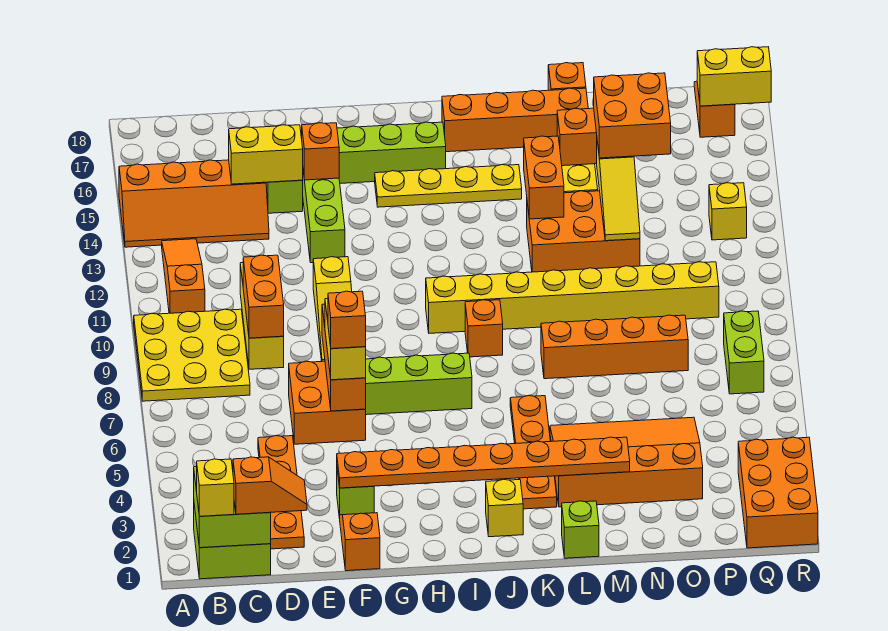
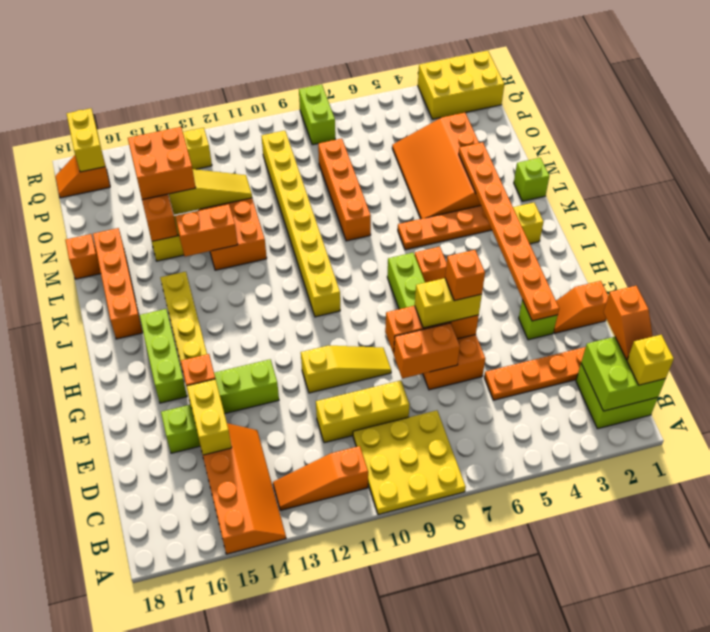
orange slope C1:D1 level 3 top C -> orange slope C1:D1 level 3 top D
orange brick D9:D10 level 2 -> orange brick E7:E8 level 2
orange brick J9 level 1 -> orange brick I6 level 1
orange brick Q1:R3 level 1 -> yellow brick Q1:R3 level 1
lime brick Q7:Q8 level 1 -> lime brick Q8:R8 level 1

